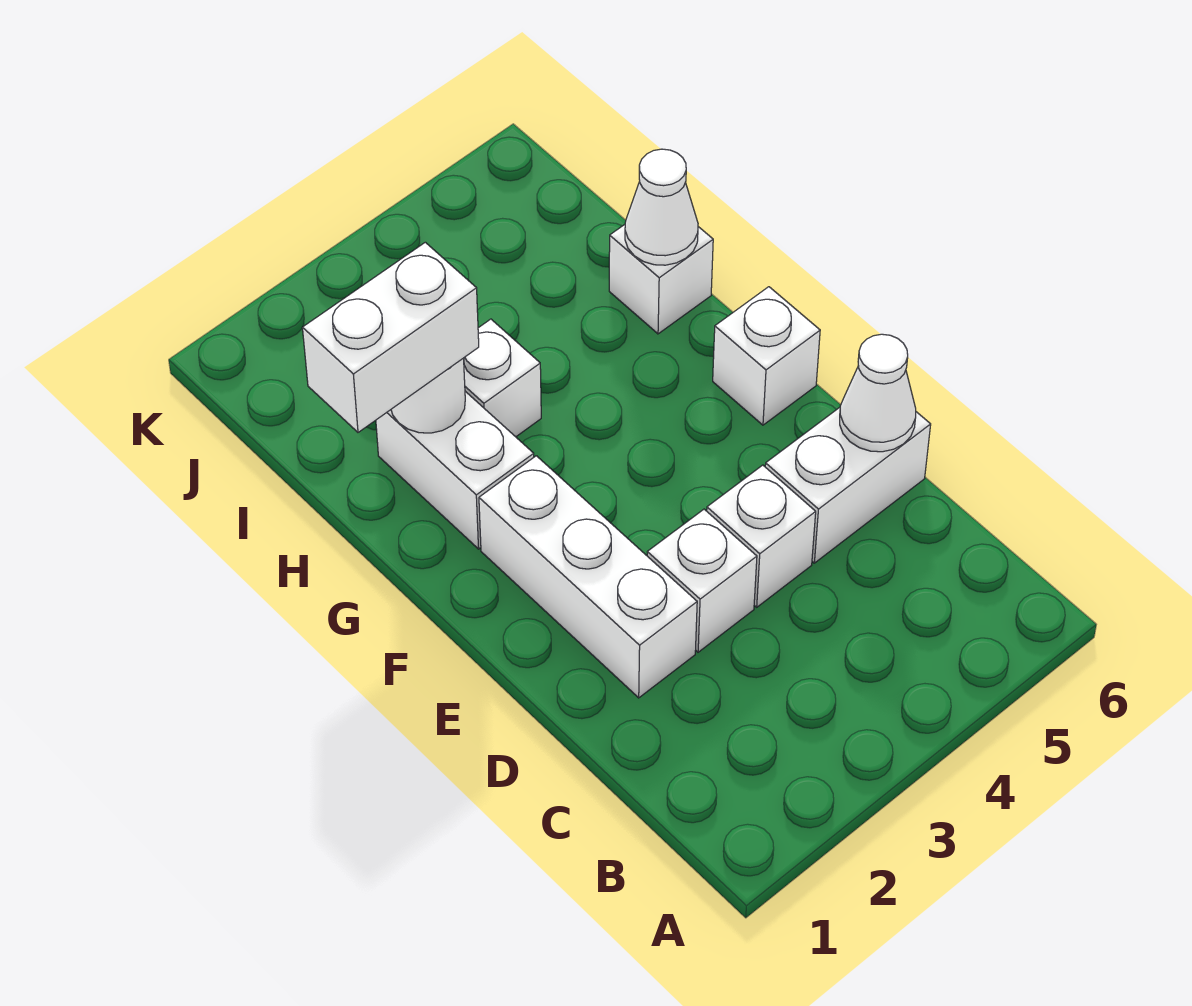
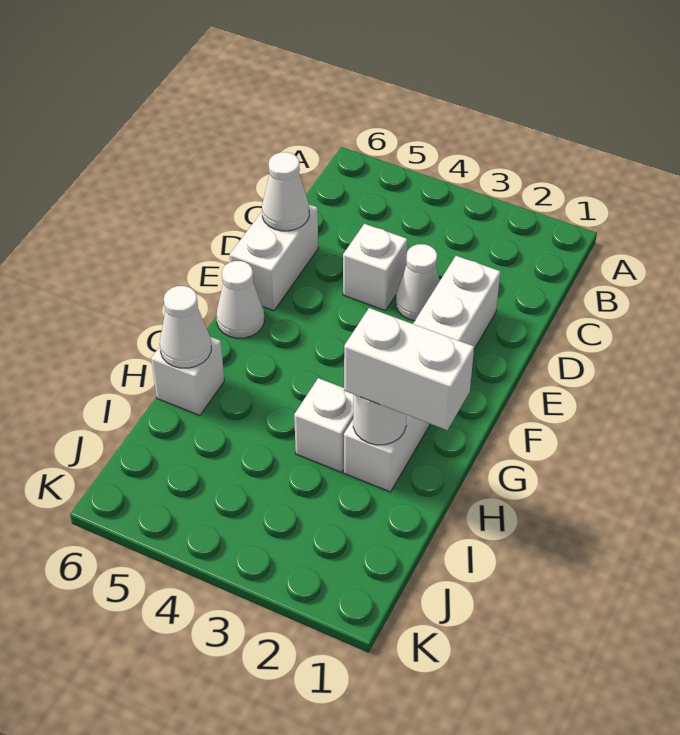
white brick D3 level 1 -> white cone D3 level 1
white brick D5:D6 level 1 -> white brick D6:E6 level 1
white brick F6 level 1 -> white cone F6 level 1

